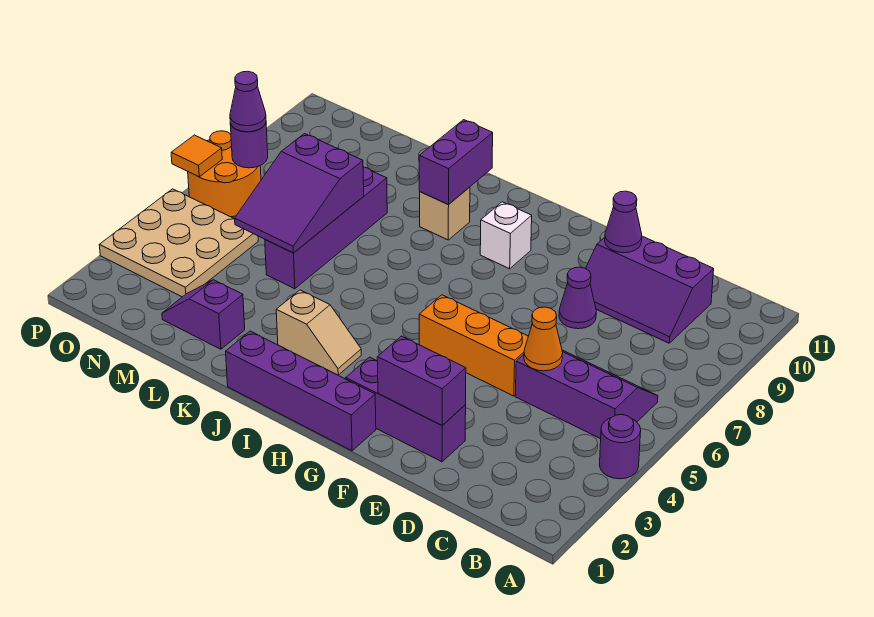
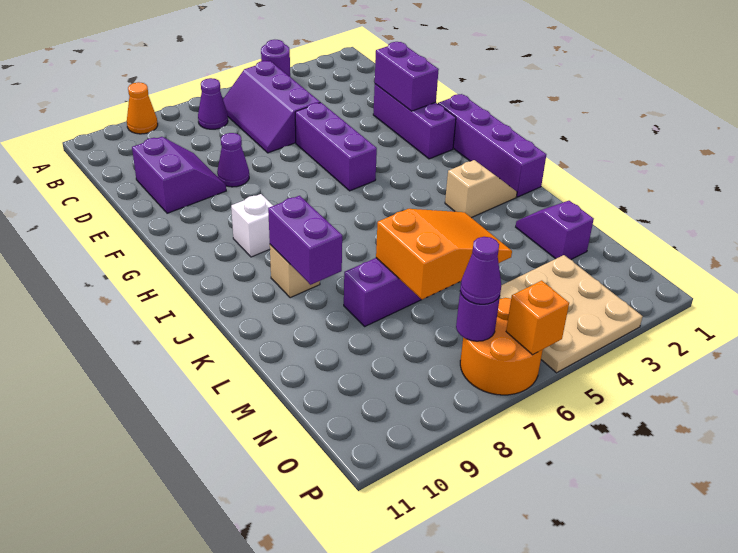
purple slope C9:E10 level 1 top 10 -> purple slope D9:E10 level 1 top 10
orange cone D5 level 2 -> orange cone A9 level 1
orange brick E5:G5 level 1 -> purple brick E5:G5 level 1
purple cone E10 level 2 -> purple cone B7 level 1
tan slope I3:J3 level 1 top J -> tan slope J2:J3 level 1 top 3
purple brick J9:J10 level 2 -> purple brick J9:K9 level 2
purple slope L2:M2 level 1 top L -> purple slope L2:M2 level 1 top M
purple slope L5:M7 level 2 top 7 -> orange slope L5:M7 level 2 top 7
orange tile P6 level 2 -> orange brick P6 level 2

